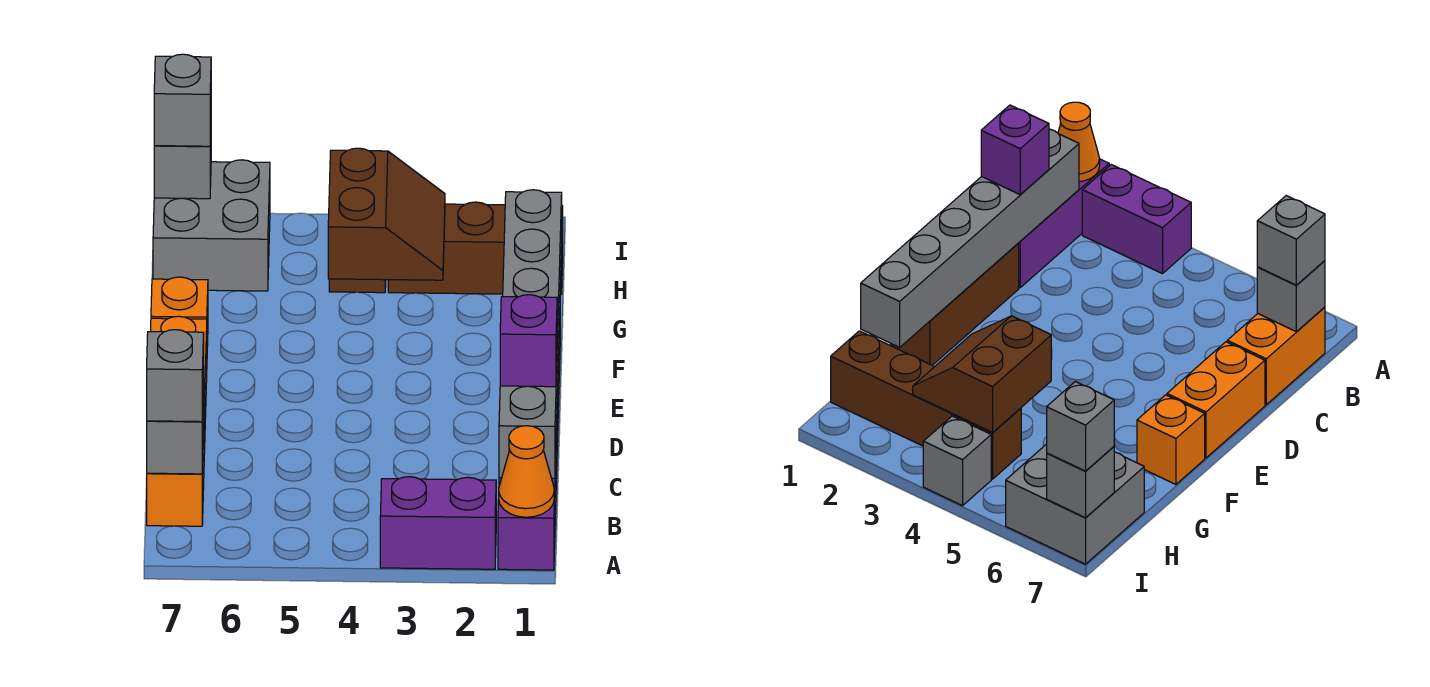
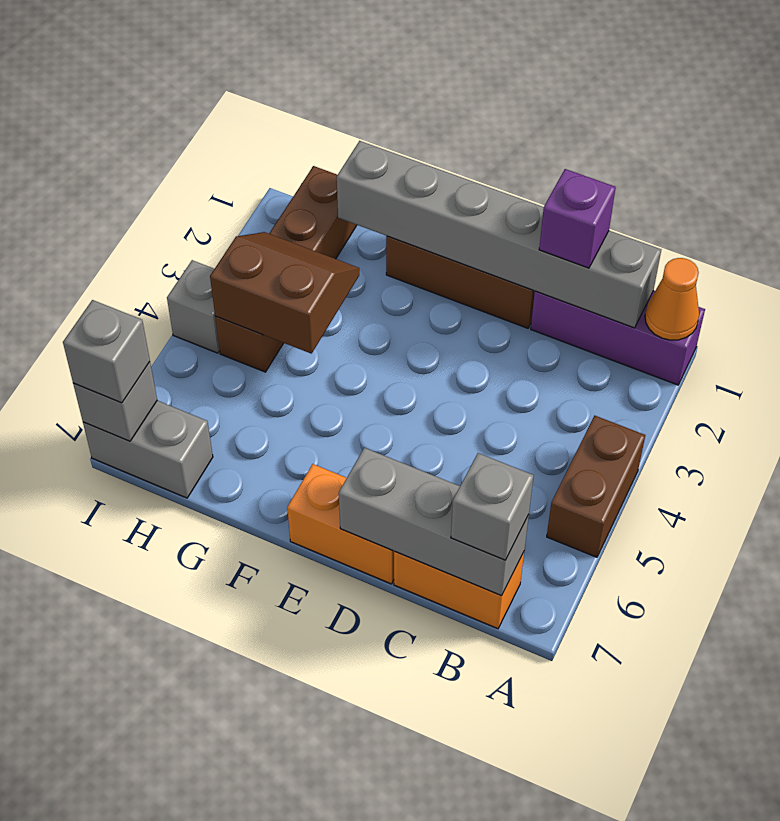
purple brick A2:A3 level 1 -> none
none -> brown brick A4:A5 level 1
grey brick B7 level 2 -> grey brick B7:D7 level 2
orange brick F7 level 1 -> none
grey brick H6:I7 level 1 -> grey brick H7:I7 level 1

